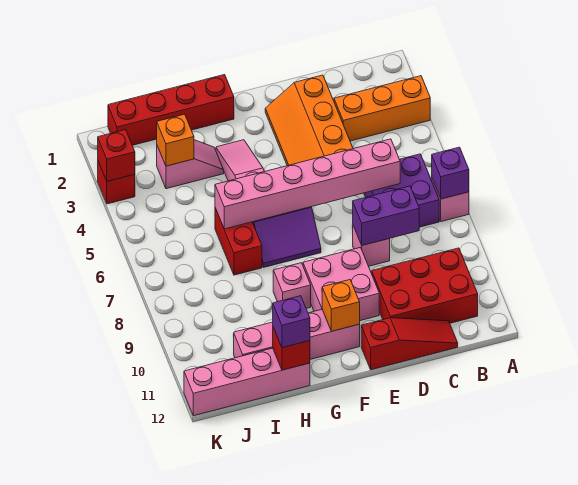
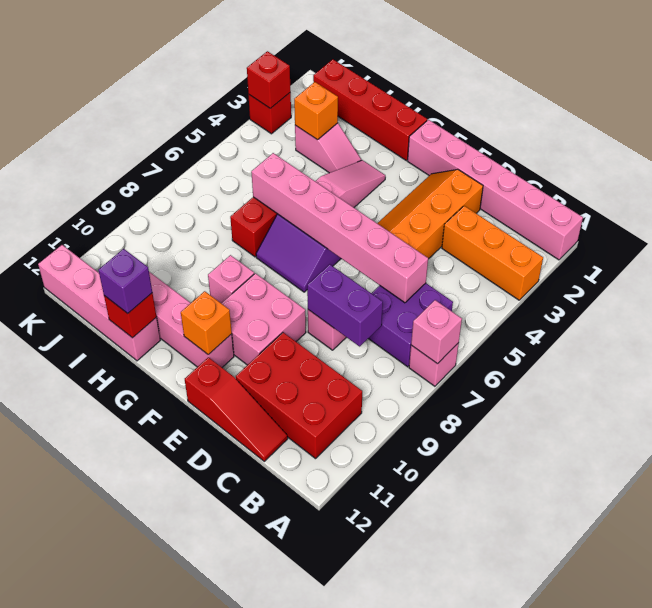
none -> pink brick A1:F1 level 1
purple brick A7 level 2 -> pink brick A7 level 2

